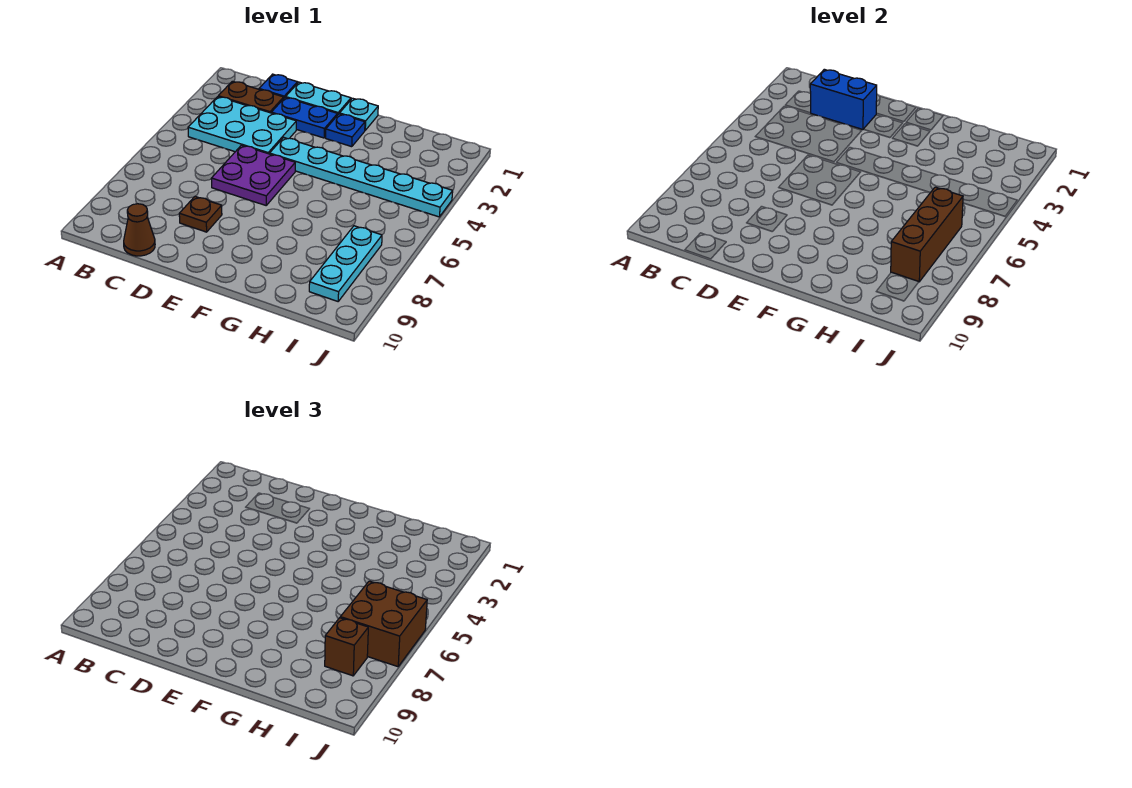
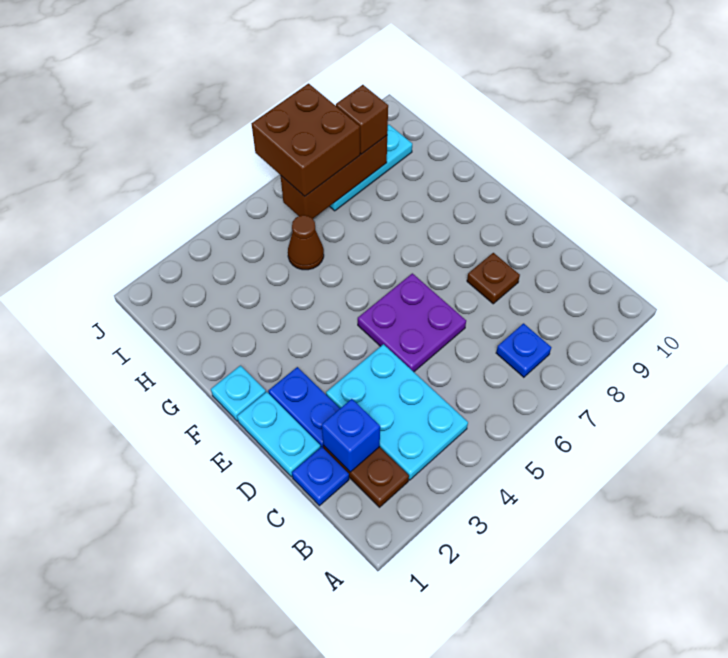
blue brick C2:D2 level 2 -> blue brick C2 level 2
brown cone C10 level 1 -> brown cone H5 level 1
cyan plate E4:J4 level 1 -> none
blue plate F2 level 1 -> blue plate B7 level 1

